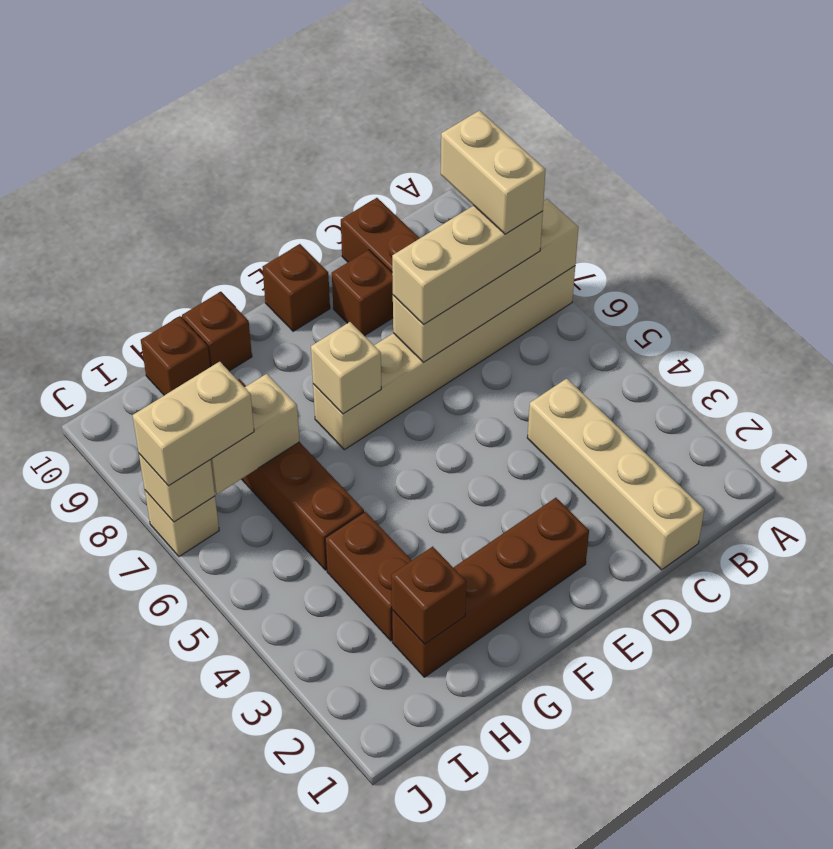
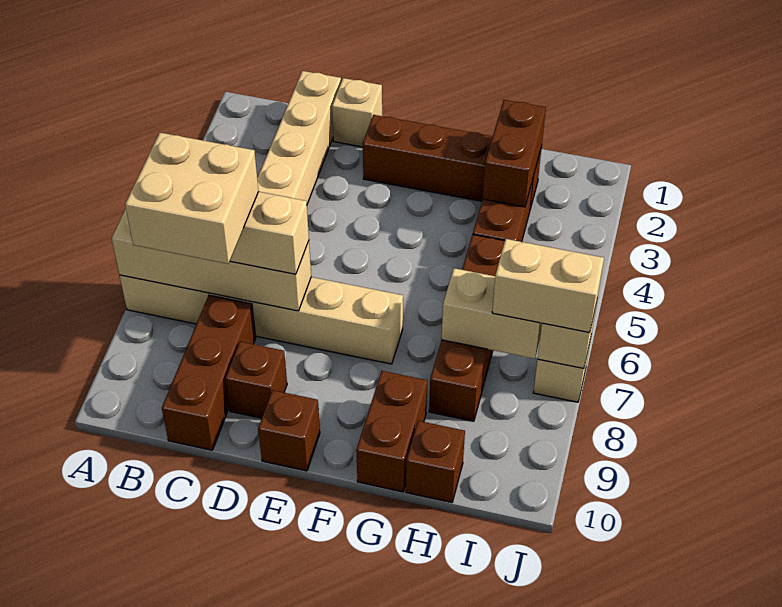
tan brick B7:B8 level 4 -> tan brick B7:C8 level 4
tan brick F7 level 2 -> tan brick D1 level 1
brown brick G10 level 1 -> brown brick G9:G10 level 1
brown brick H2 level 2 -> brown brick H2:H3 level 2

